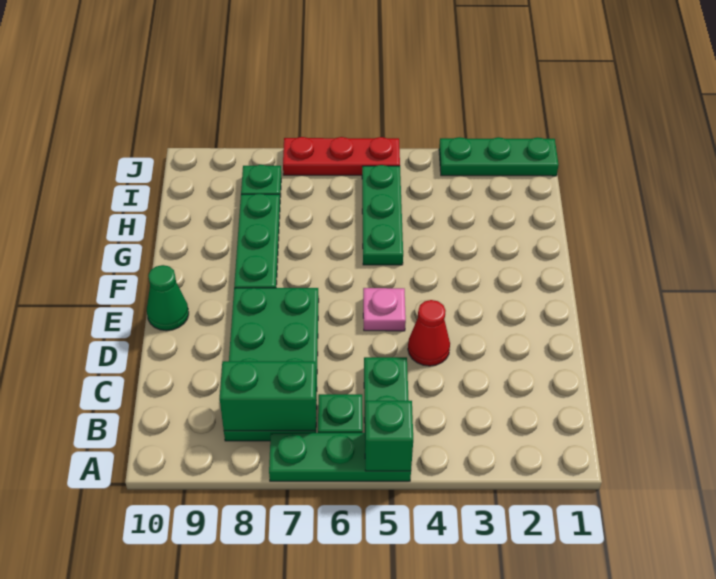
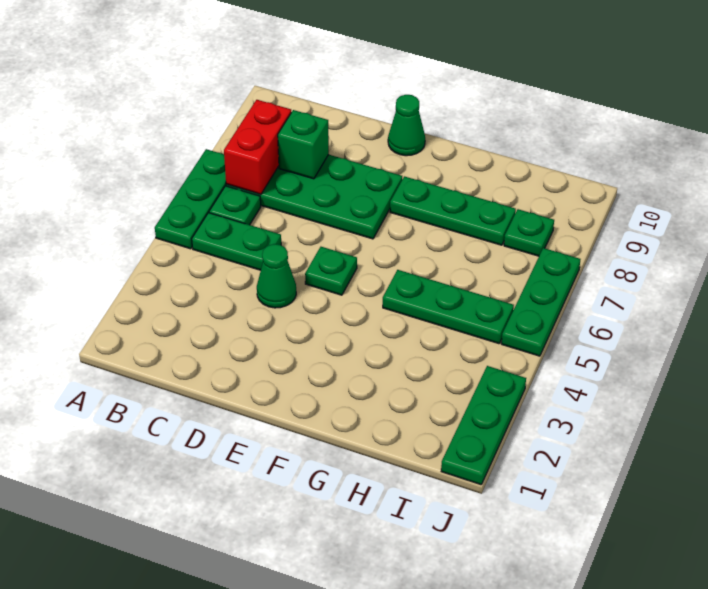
green brick A5 level 2 -> green brick C8 level 2
green brick B7:B8 level 2 -> red brick B7:B8 level 2
red cone D4 level 1 -> green cone D4 level 1
pink plate E5 level 1 -> green plate E5 level 1
red plate J5:J7 level 1 -> green plate J5:J7 level 1

